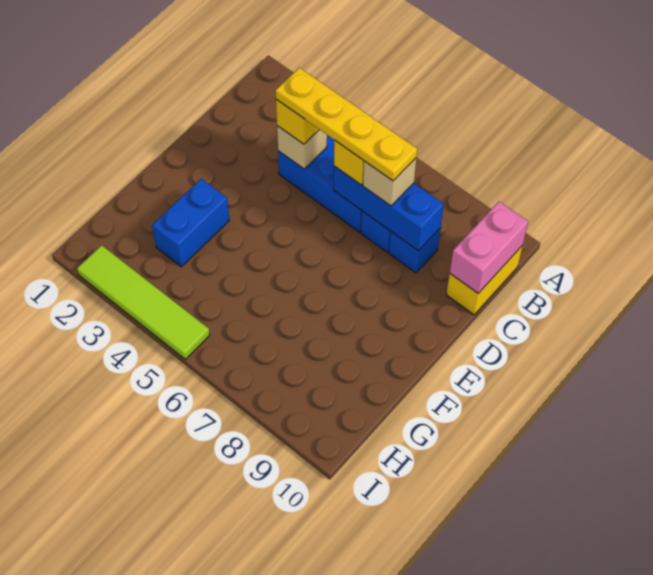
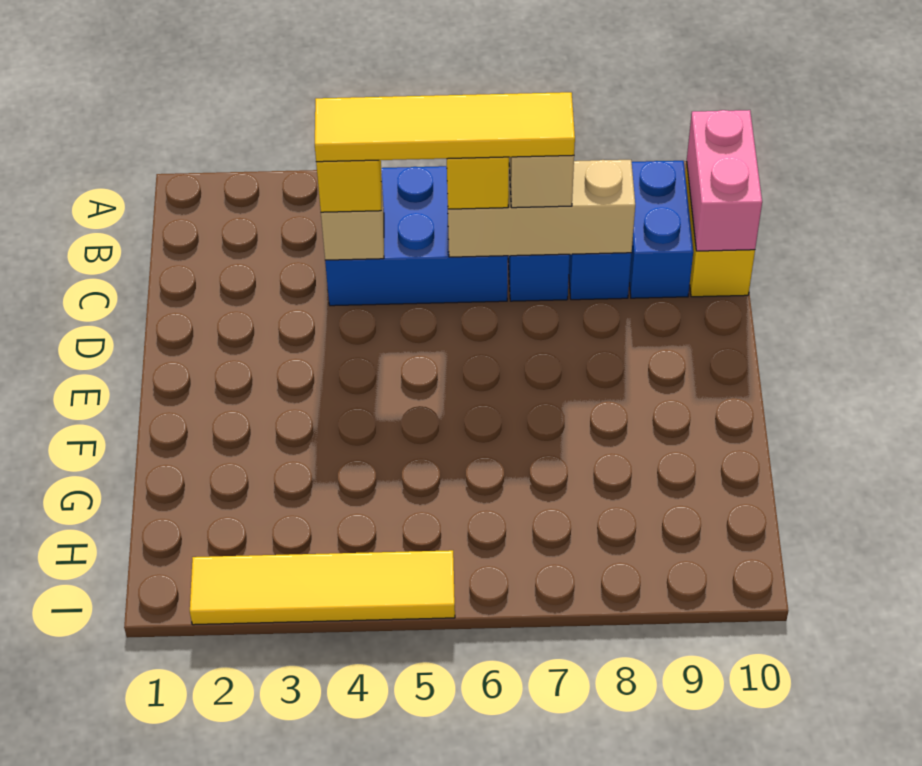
yellow plate C4:C7 level 4 -> yellow tile C4:C7 level 4
blue brick C6:C8 level 2 -> tan brick C6:C8 level 2
blue brick F3:G3 level 1 -> blue brick B9:C9 level 1
lime tile I2:I5 level 1 -> yellow tile I2:I5 level 1

